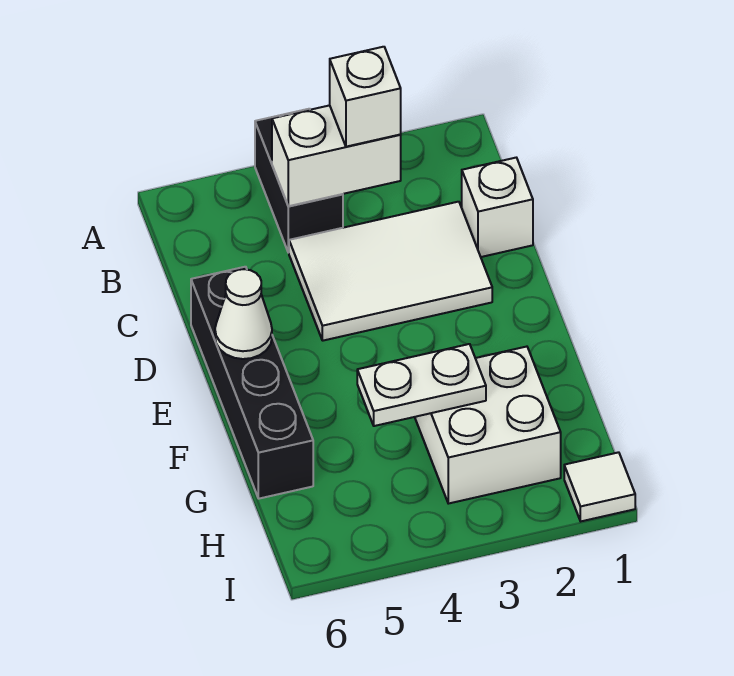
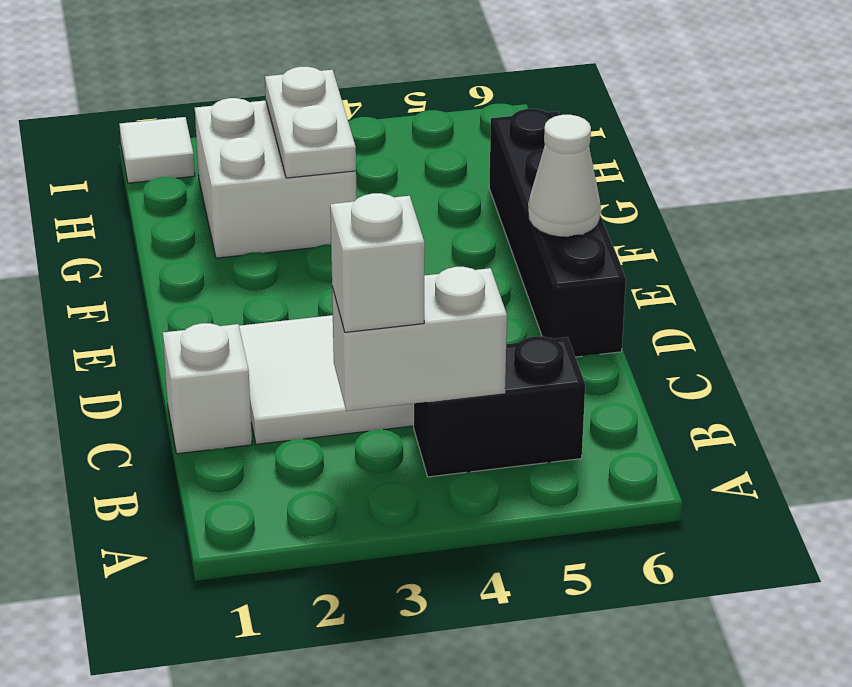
black brick A4:B4 level 1 -> black brick B4:B5 level 1
white plate G3:G4 level 2 -> white plate G3:H3 level 2

